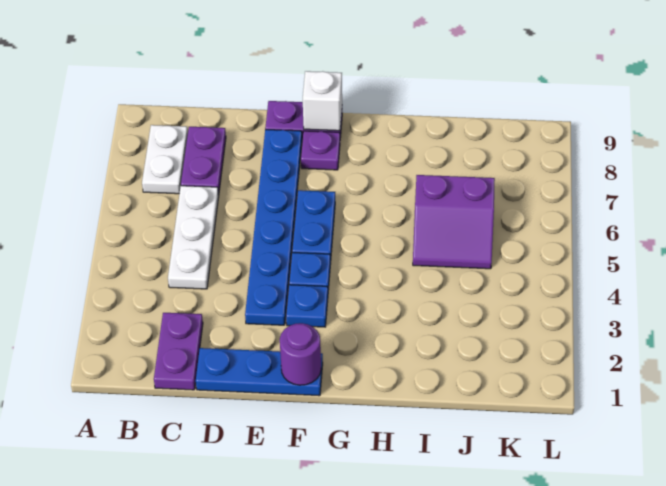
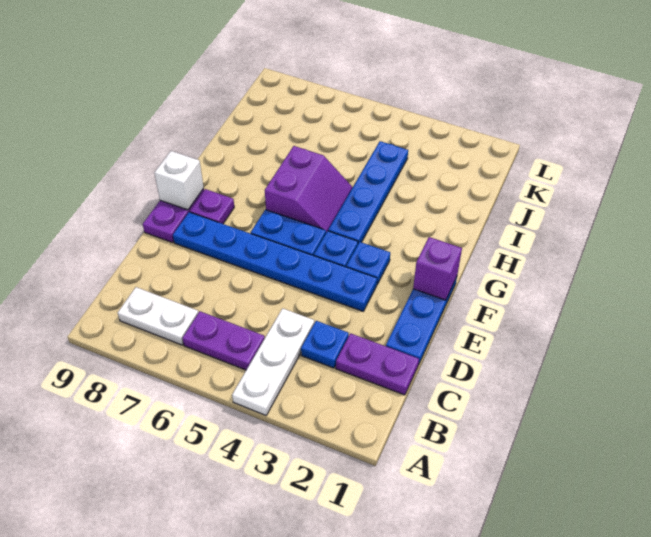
none -> blue plate C3 level 1
white plate C4:C6 level 1 -> white plate A4:C4 level 1
purple plate C7:C8 level 1 -> purple plate B5:B6 level 1
purple round brick F1 level 2 -> purple brick F1 level 2
none -> blue plate G4:J4 level 1
purple slope I5:J6 level 1 top 6 -> purple slope G5:H6 level 1 top 6

